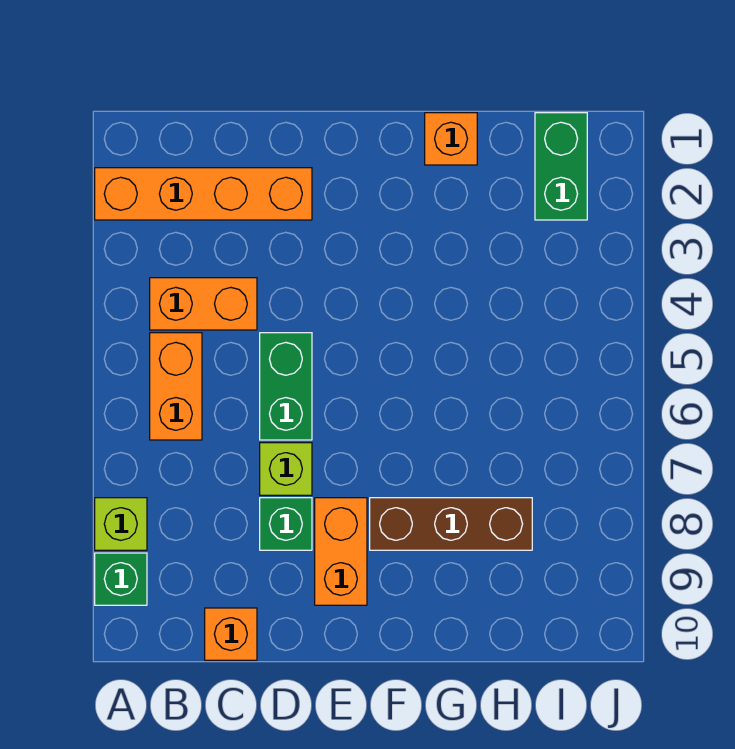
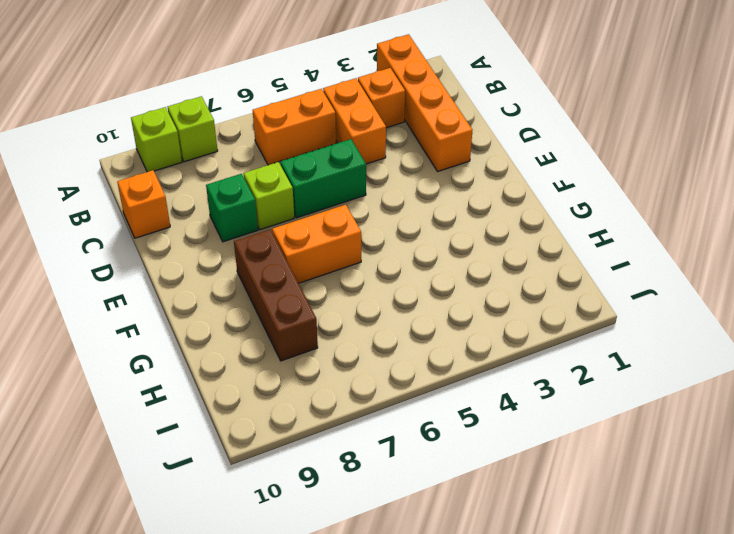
green brick A9 level 1 -> lime brick A9 level 1
orange brick E8:E9 level 1 -> orange brick F6:F7 level 1
orange brick G1 level 1 -> orange brick B3 level 1
green brick I1:I2 level 1 -> none

